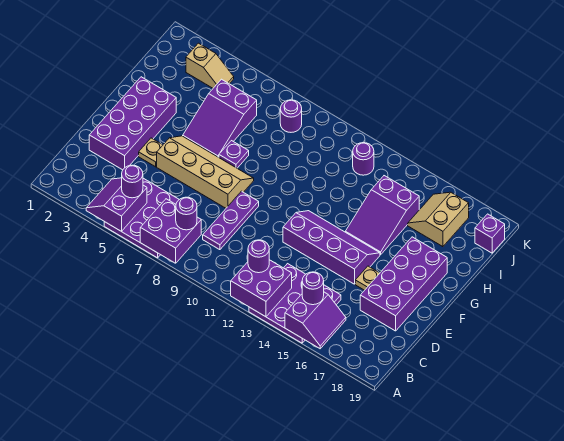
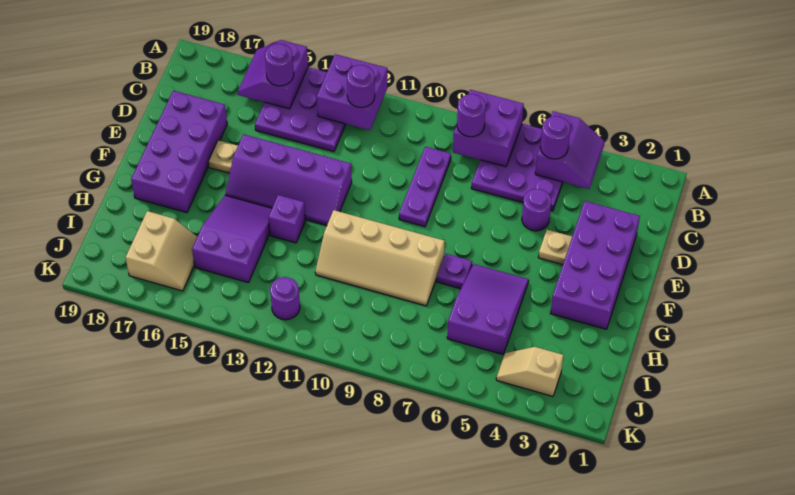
tan slope E5:F8 level 1 top E -> tan slope G8:H11 level 1 top G
purple round brick J8 level 1 -> purple round brick D5 level 1
purple brick J19 level 1 -> purple brick G13 level 1

